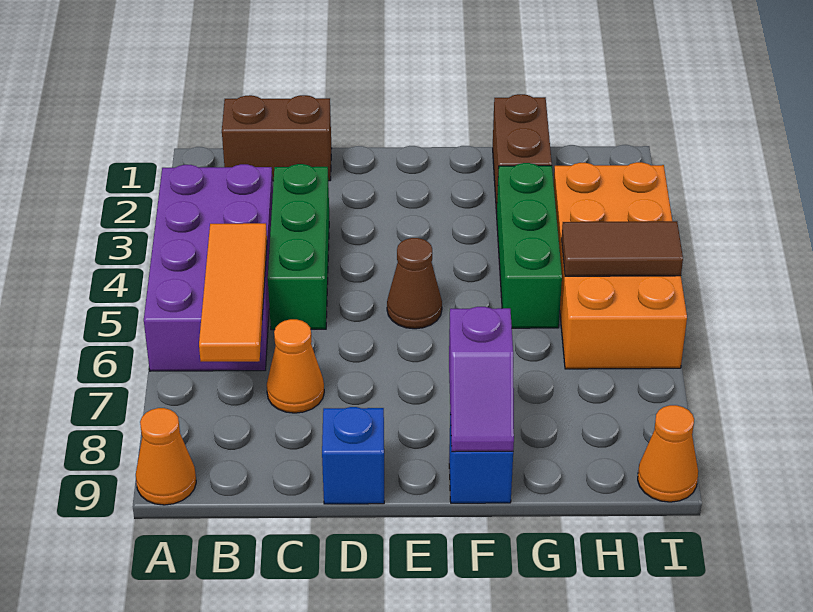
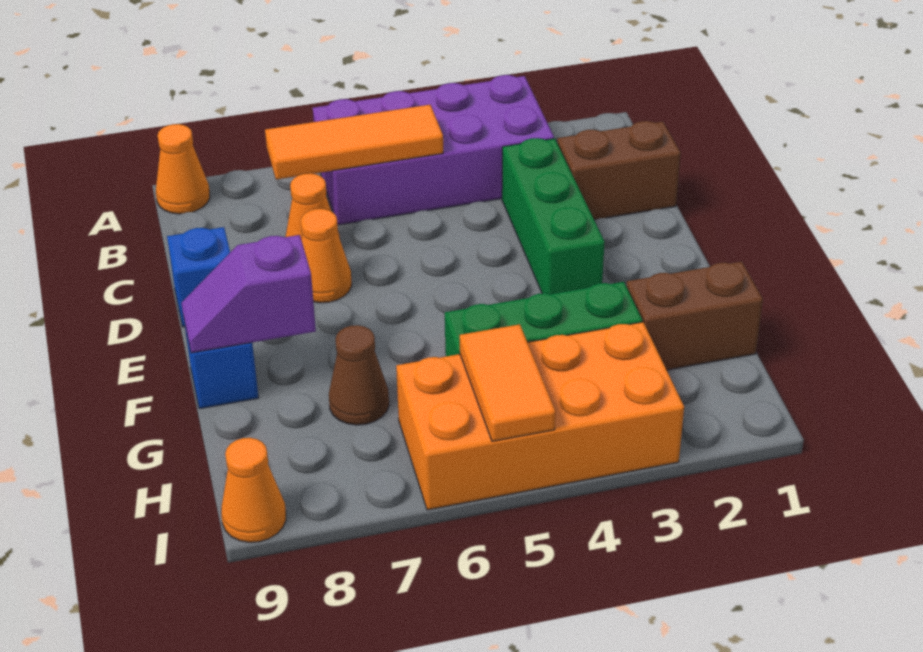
brown brick B1:C1 level 1 -> brown brick C1:C2 level 1
green brick C3:C5 level 1 -> green brick C3:E3 level 1
none -> orange cone D7 level 1
brown cone E5 level 1 -> brown cone G7 level 1
brown tile H5:I5 level 2 -> orange tile H5:I5 level 2

